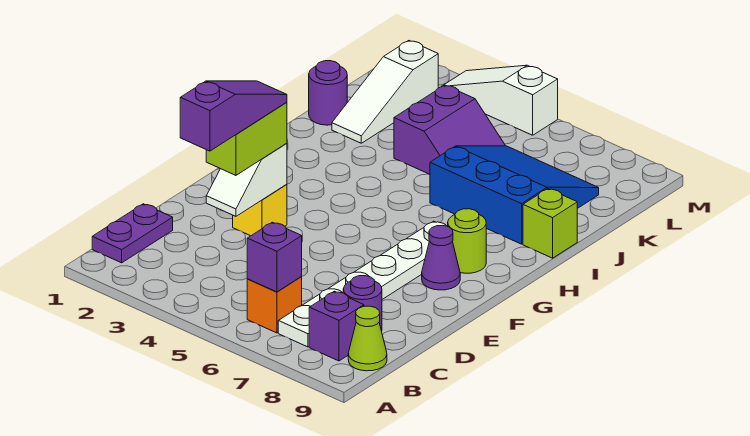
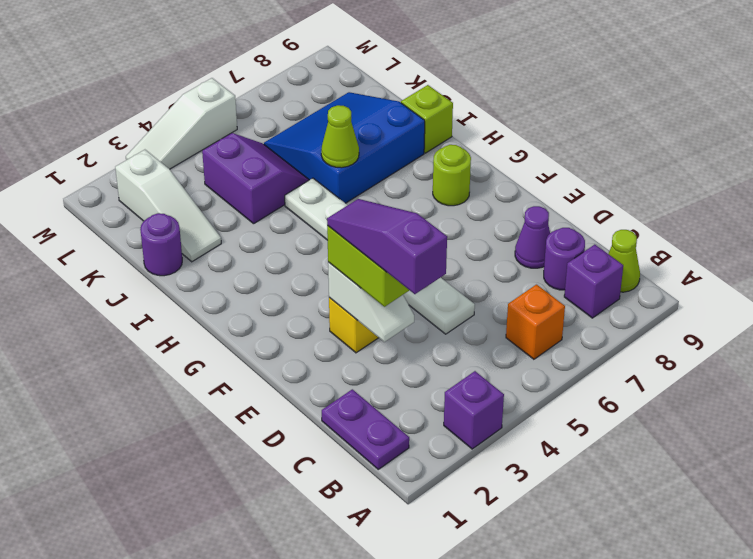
purple brick B6 level 2 -> purple brick A3 level 1
white plate B7:G7 level 1 -> white plate D5:I5 level 1
purple cone F8 level 1 -> purple cone D8 level 1
none -> lime cone I6 level 2

